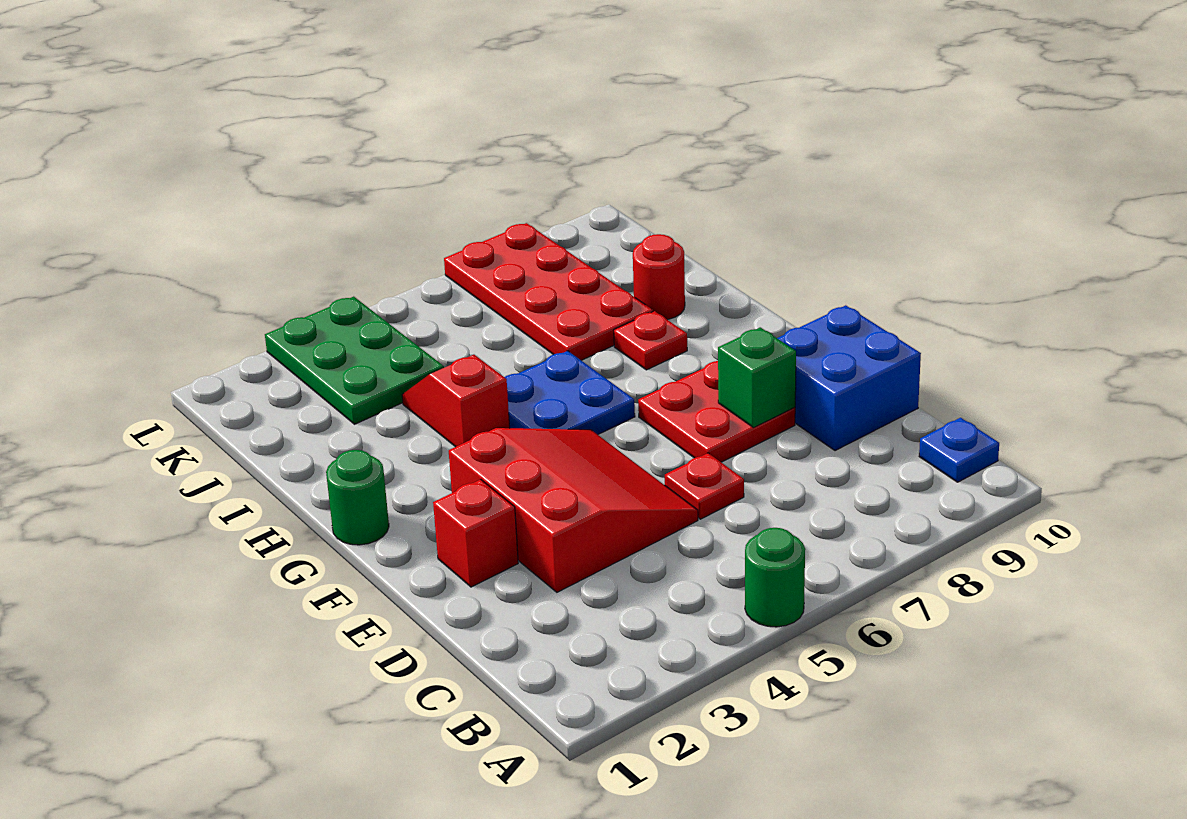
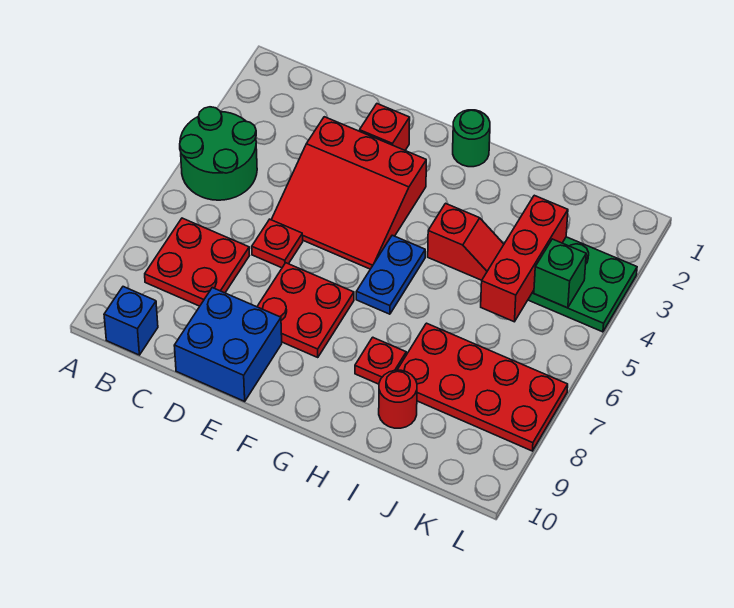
green round brick A5 level 1 -> green round brick A4:B5 level 1
none -> red plate B7:C8 level 1
blue plate B10 level 1 -> blue brick B10 level 1
green brick E8 level 2 -> green brick K4 level 2
blue plate G5:H6 level 1 -> blue plate G5:G6 level 1
none -> red brick J3:J5 level 2

